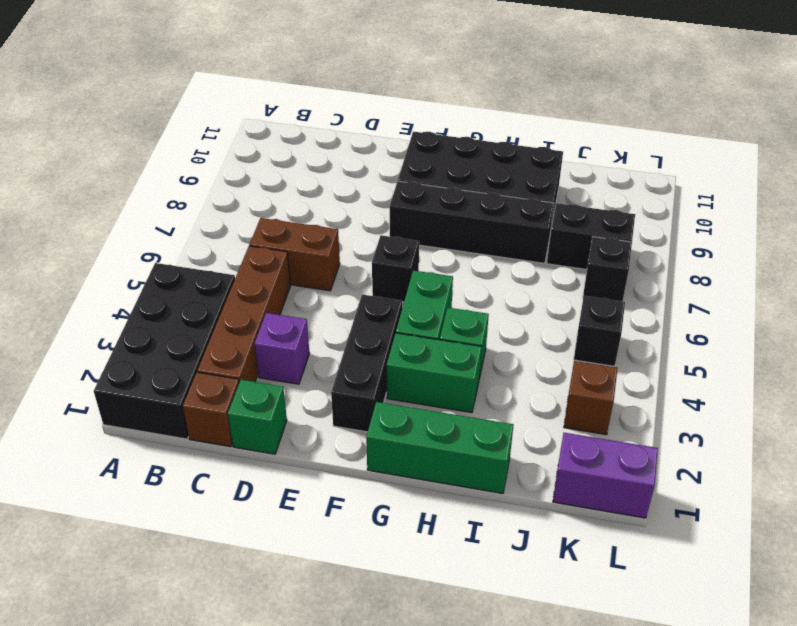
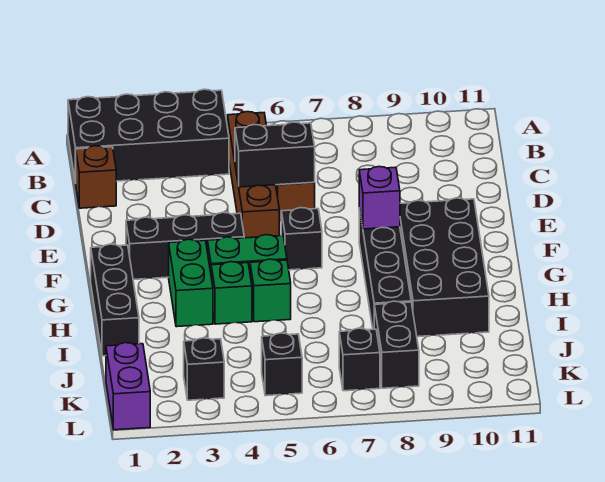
brown brick C2:C5 level 1 -> brown brick B5:E5 level 1
green brick D1 level 1 -> green brick H5 level 1
purple brick D3 level 1 -> purple brick F8 level 2
none -> black brick D5:D6 level 2
green brick G1:I1 level 1 -> black brick G1:I1 level 1
brown brick K3 level 1 -> black brick K3 level 1

